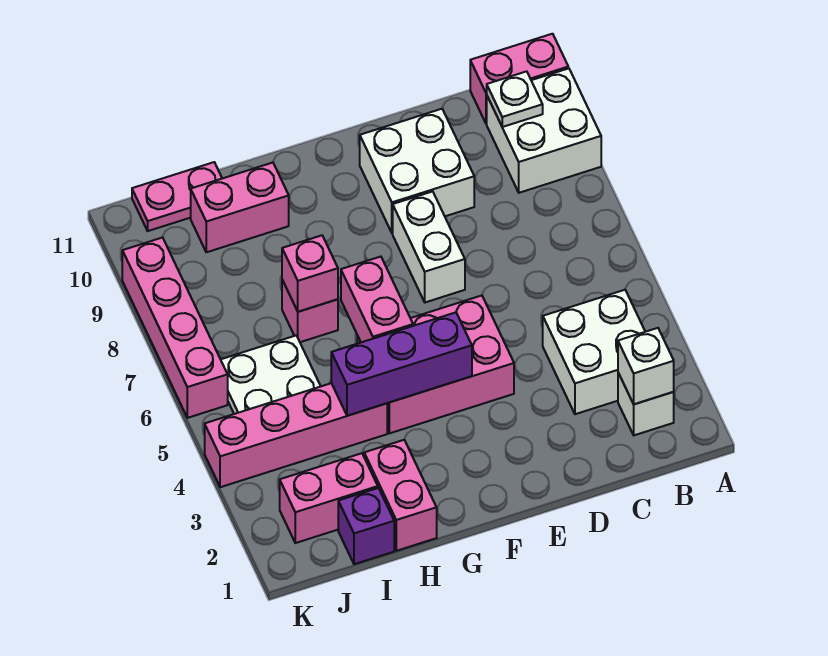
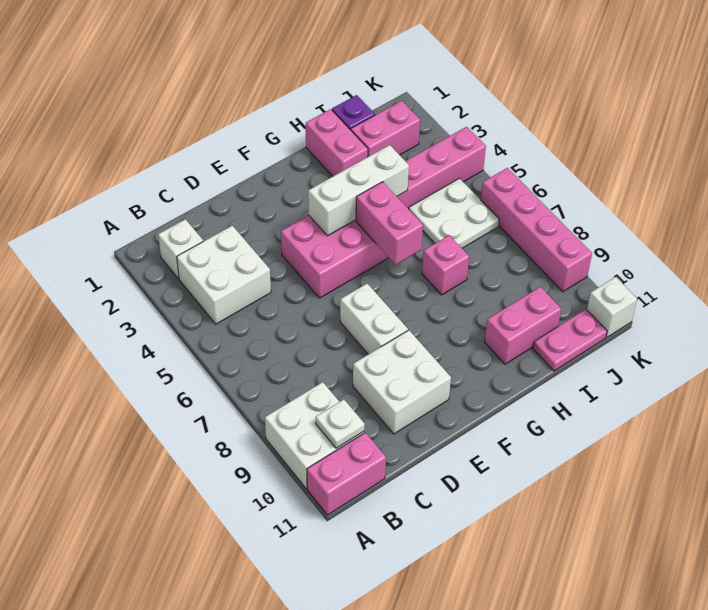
white brick B2 level 2 -> white brick K11 level 1
purple brick F4:H4 level 2 -> white brick F4:H4 level 2
pink brick H7 level 2 -> none

